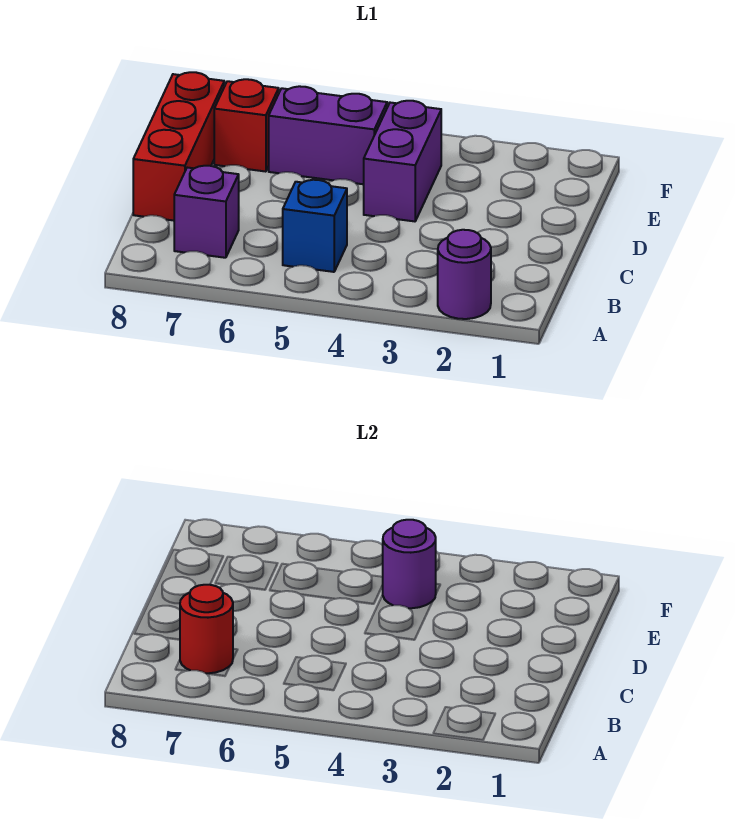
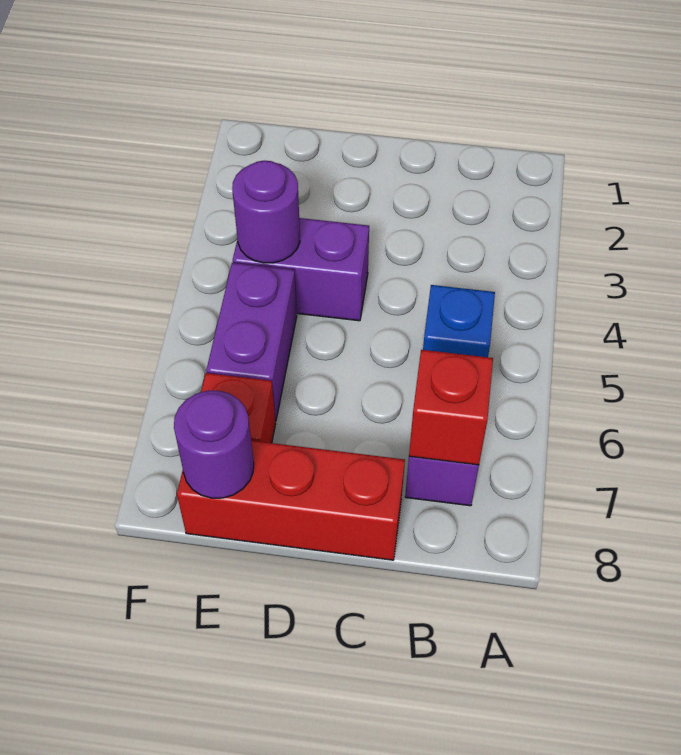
purple round brick A2 level 1 -> purple round brick E8 level 2
red round brick B7 level 2 -> red brick B7 level 2

